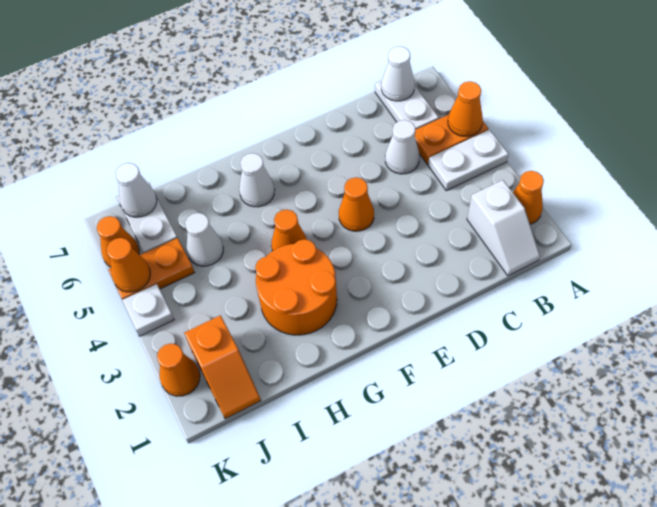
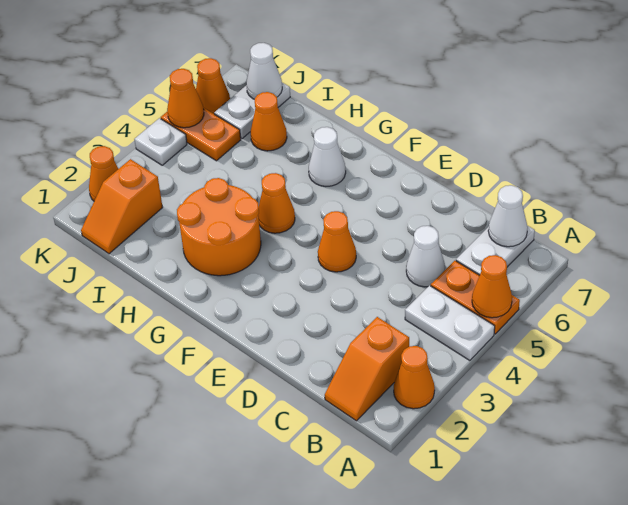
white slope B1:B2 level 1 top 2 -> orange slope B1:B2 level 1 top 2
white cone I5 level 1 -> none
none -> orange cone I6 level 1

